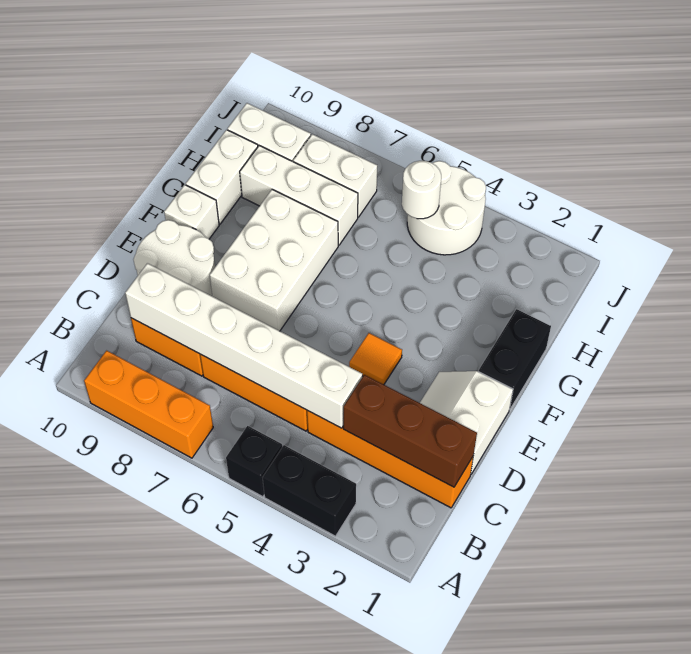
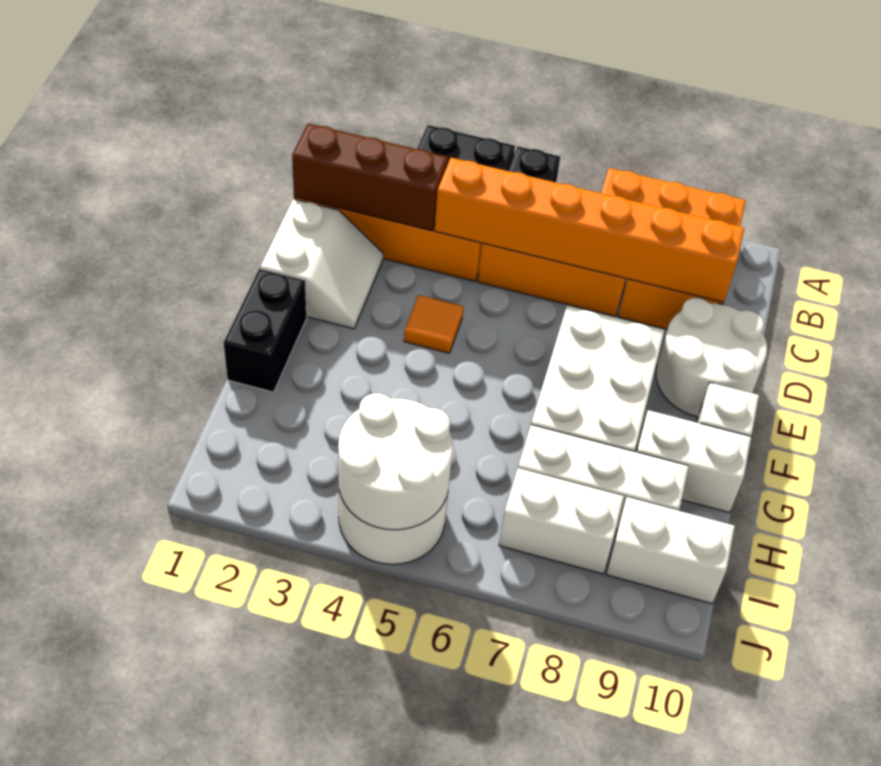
white brick C4:C9 level 2 -> orange brick C4:C9 level 2
white brick G10:H10 level 1 -> white brick G9:G10 level 1
white round brick I5 level 2 -> white round brick I4:J5 level 2

